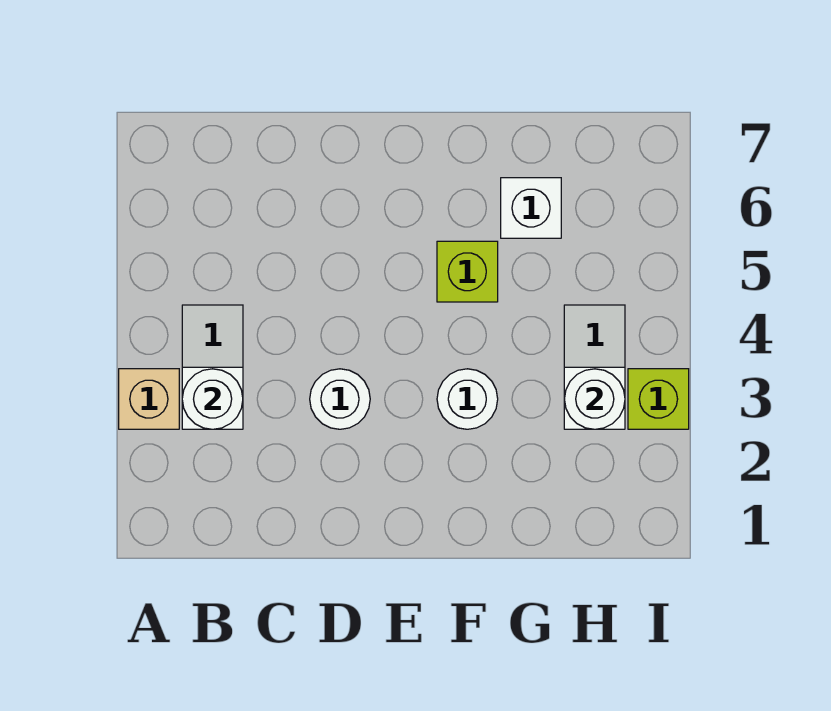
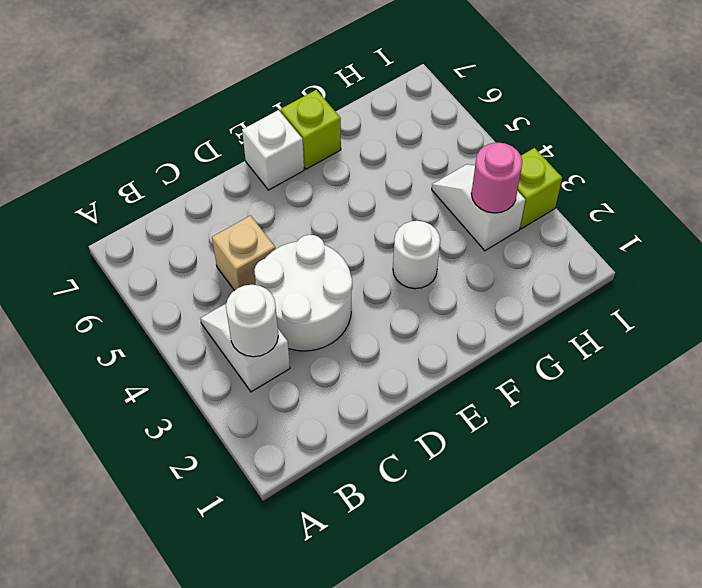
tan brick A3 level 1 -> tan brick C5 level 1
white round brick D3 level 1 -> white round brick C3:D4 level 1
lime brick F5 level 1 -> lime brick F7 level 1
white brick G6 level 1 -> white brick E7 level 1
white round brick H3 level 2 -> pink round brick H3 level 2

